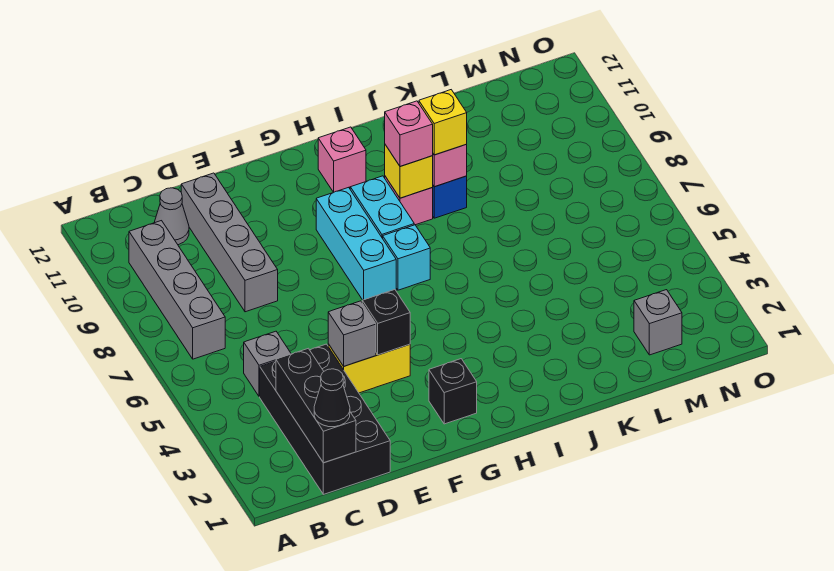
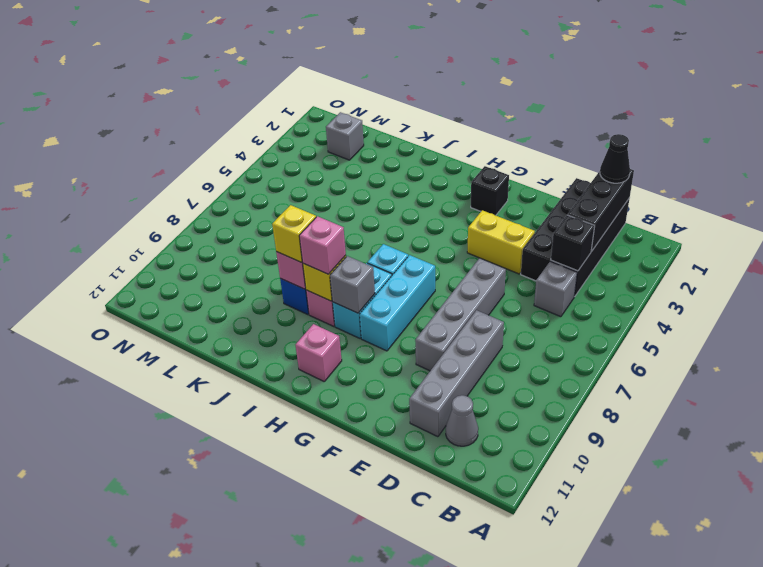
grey brick B7:B10 level 1 -> grey brick E6:E9 level 1
grey brick E4 level 2 -> grey brick H9 level 2
black brick F4 level 2 -> black brick C4 level 2

